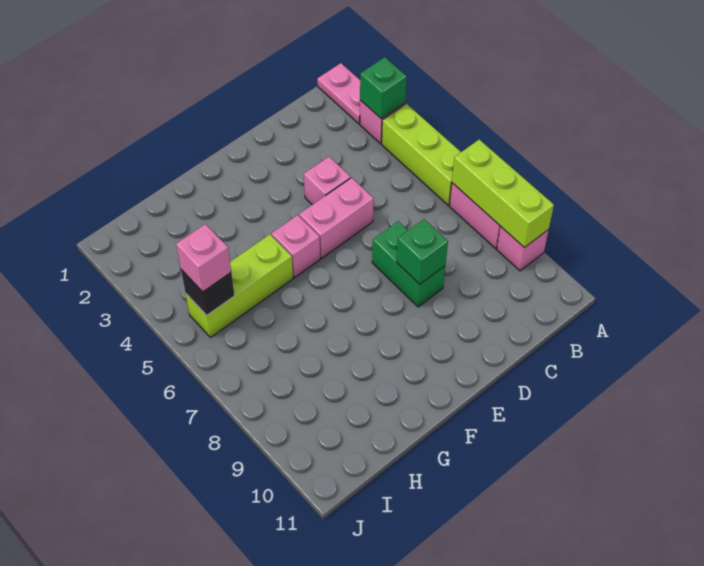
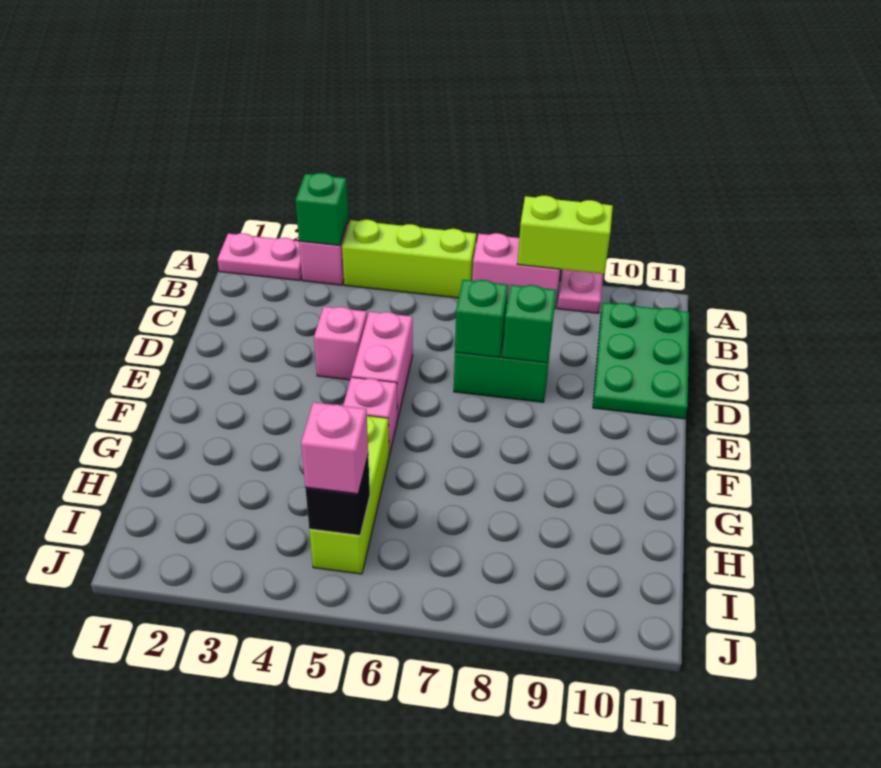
lime brick A7:A9 level 2 -> lime brick A8:A9 level 2
pink brick A9 level 1 -> pink plate A9 level 1
none -> green plate B10:D11 level 1
none -> green brick D7 level 2

